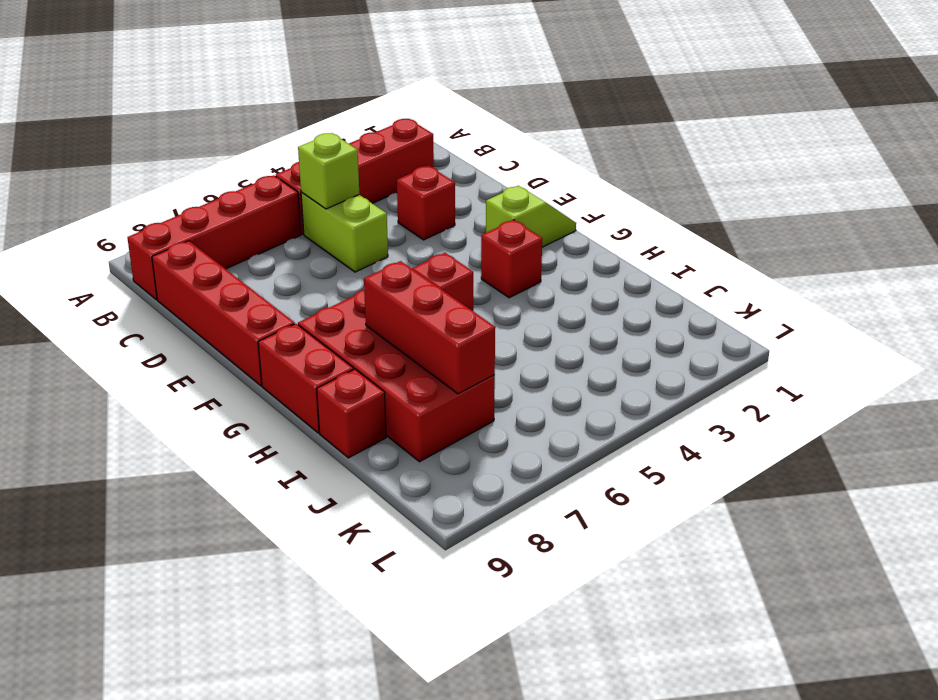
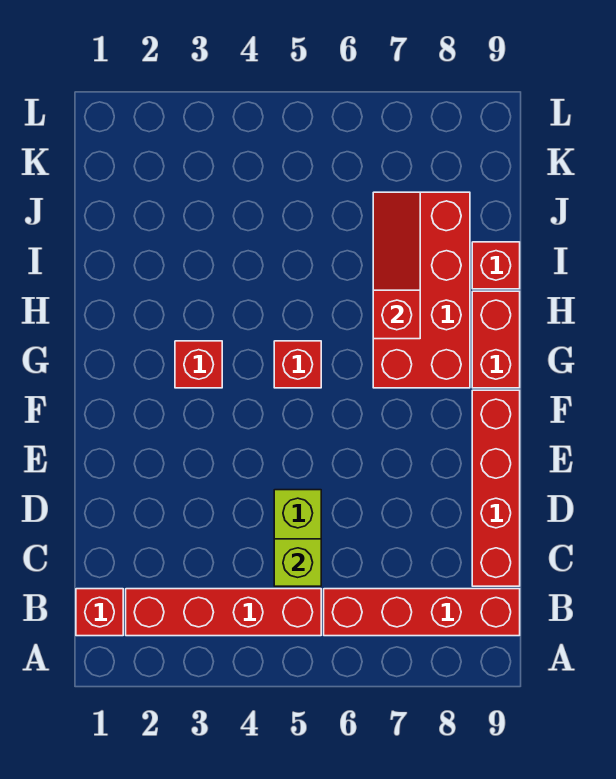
red brick D3 level 1 -> red brick B1 level 1
lime slope F1:F2 level 1 top 2 -> none
red brick H7:J7 level 2 -> red slope H7:J7 level 2 top H

